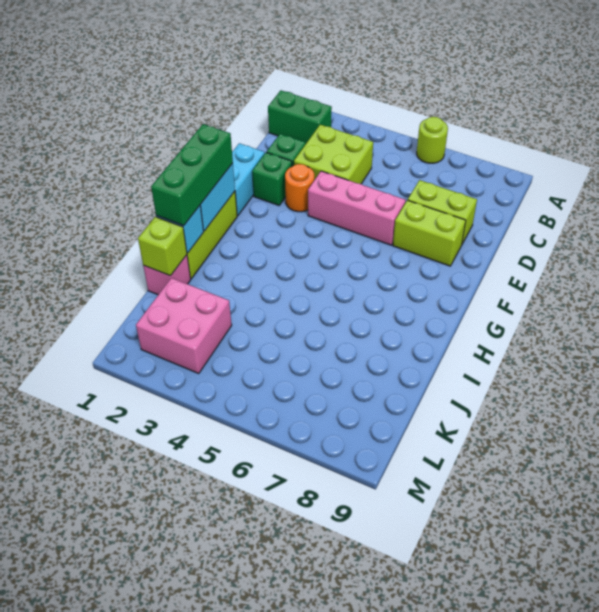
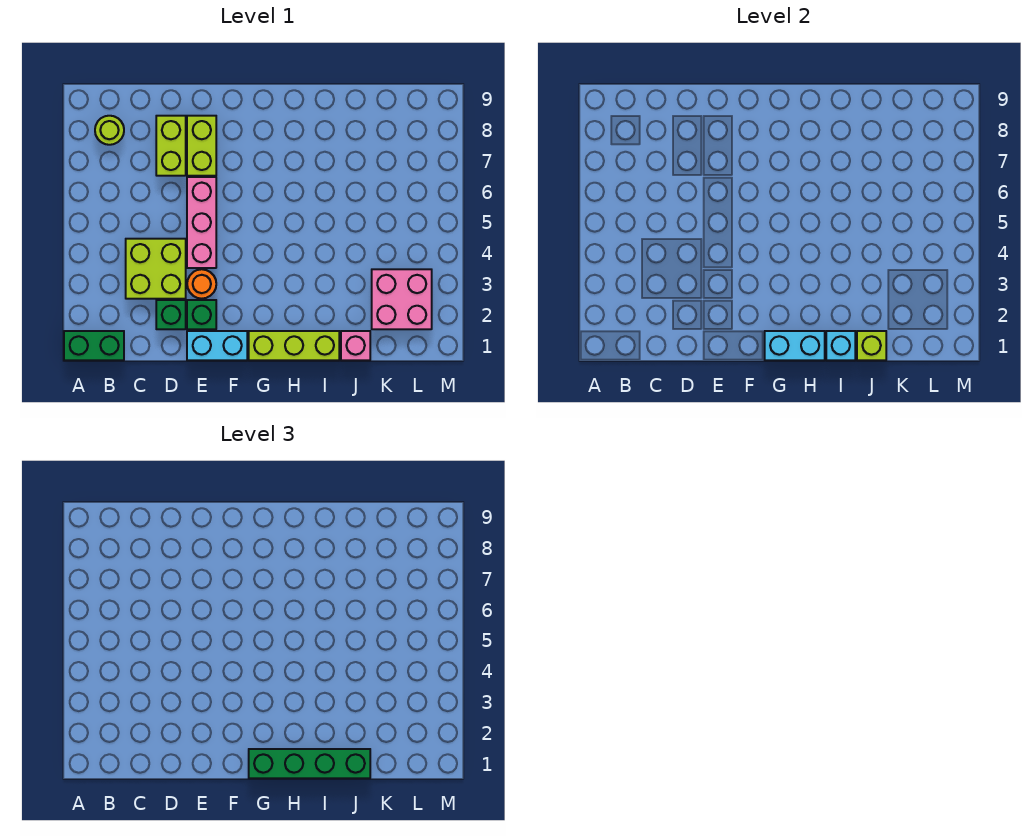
lime round brick A6 level 1 -> lime round brick B8 level 1
green brick B1:B2 level 1 -> green brick A1:B1 level 1
green brick G1:I1 level 3 -> green brick G1:J1 level 3

